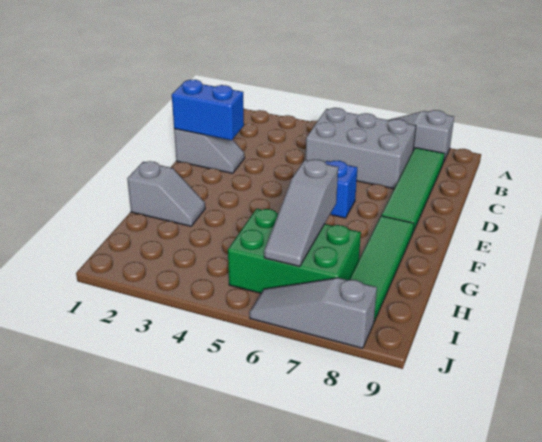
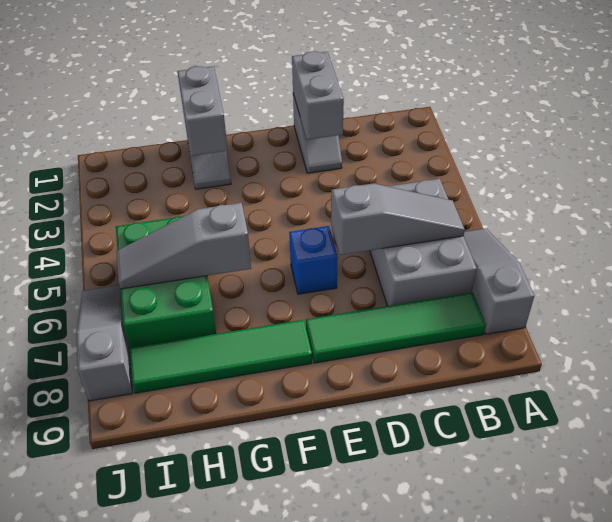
none -> grey slope B6:D6 level 2 top D
blue brick D1:D2 level 2 -> grey brick D1:D2 level 2
none -> grey brick G1:G2 level 2

